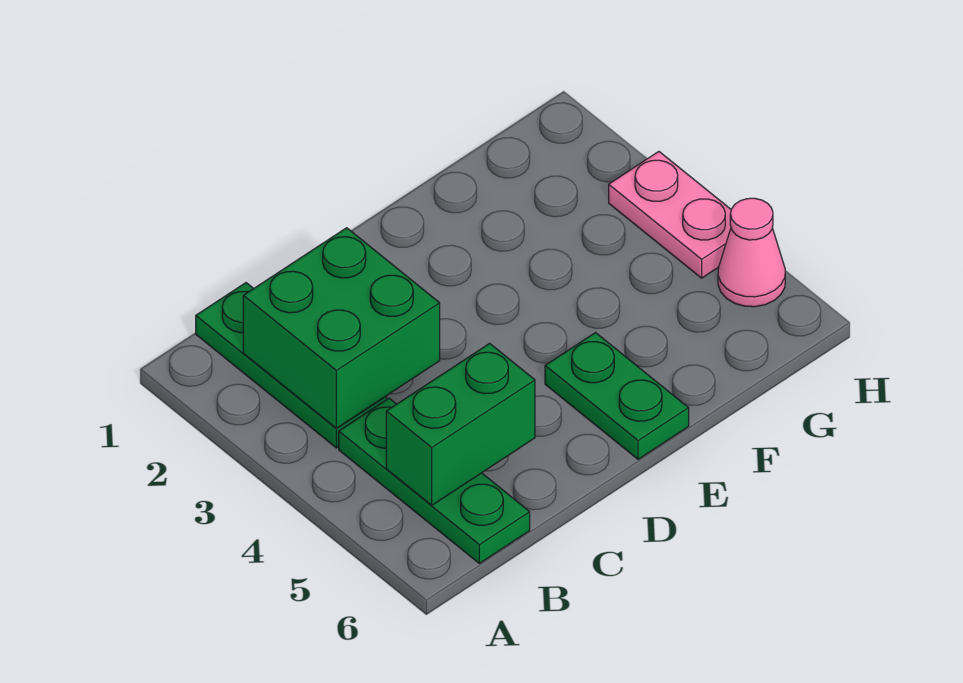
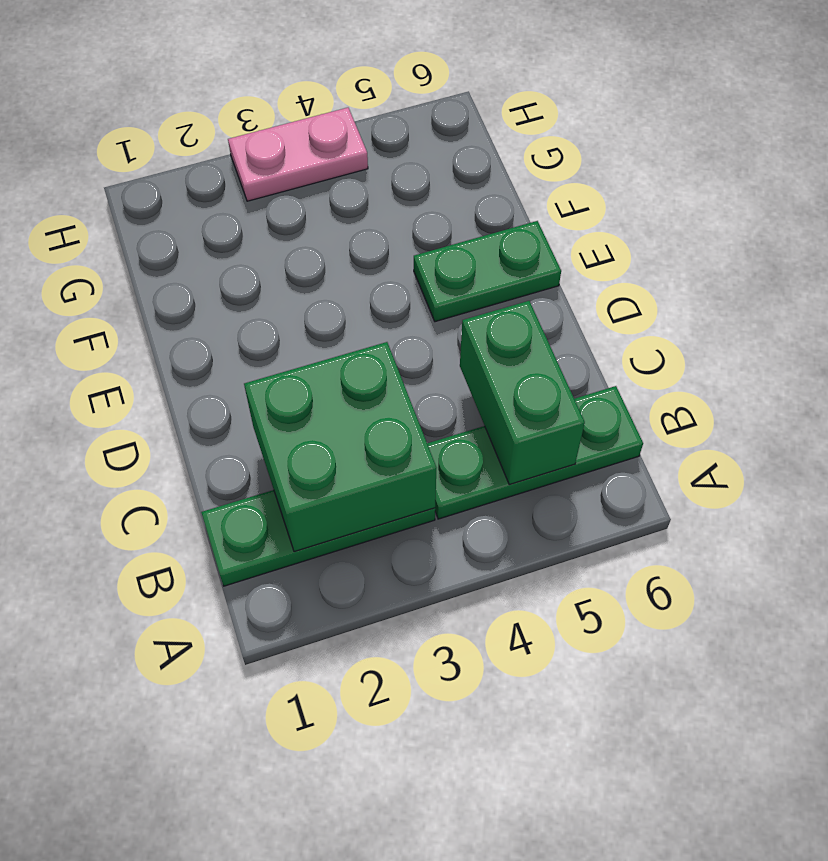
pink cone H5 level 1 -> none

